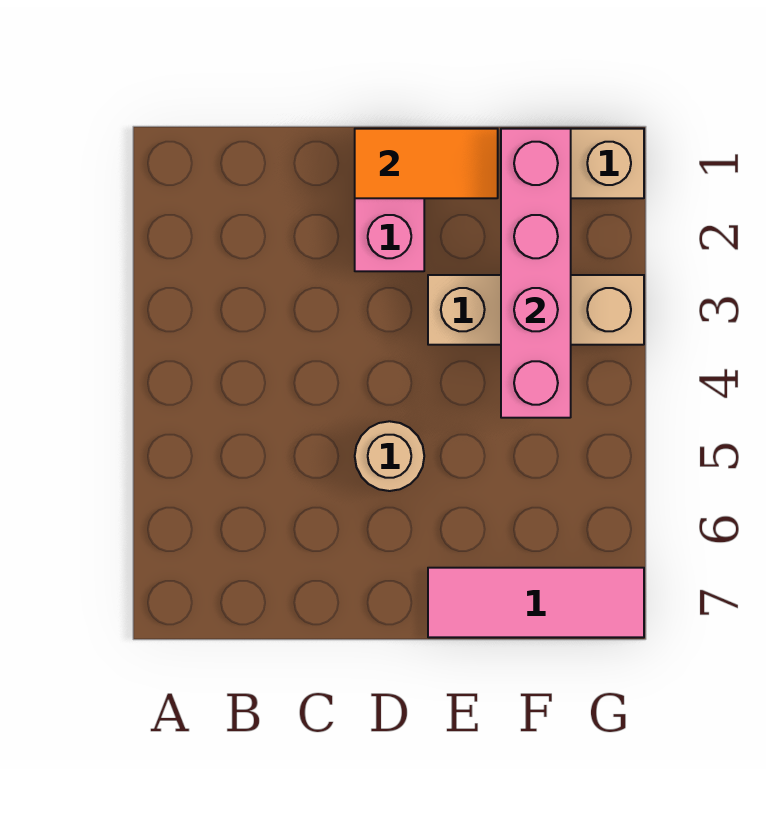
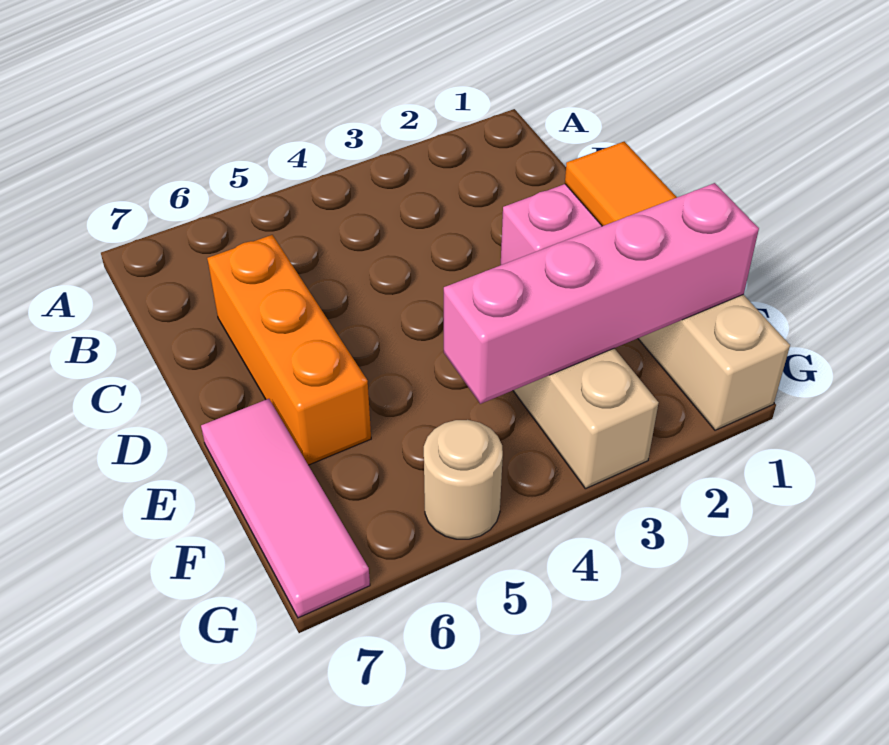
none -> orange brick C6:E6 level 1
tan round brick D5 level 1 -> tan round brick G5 level 1

